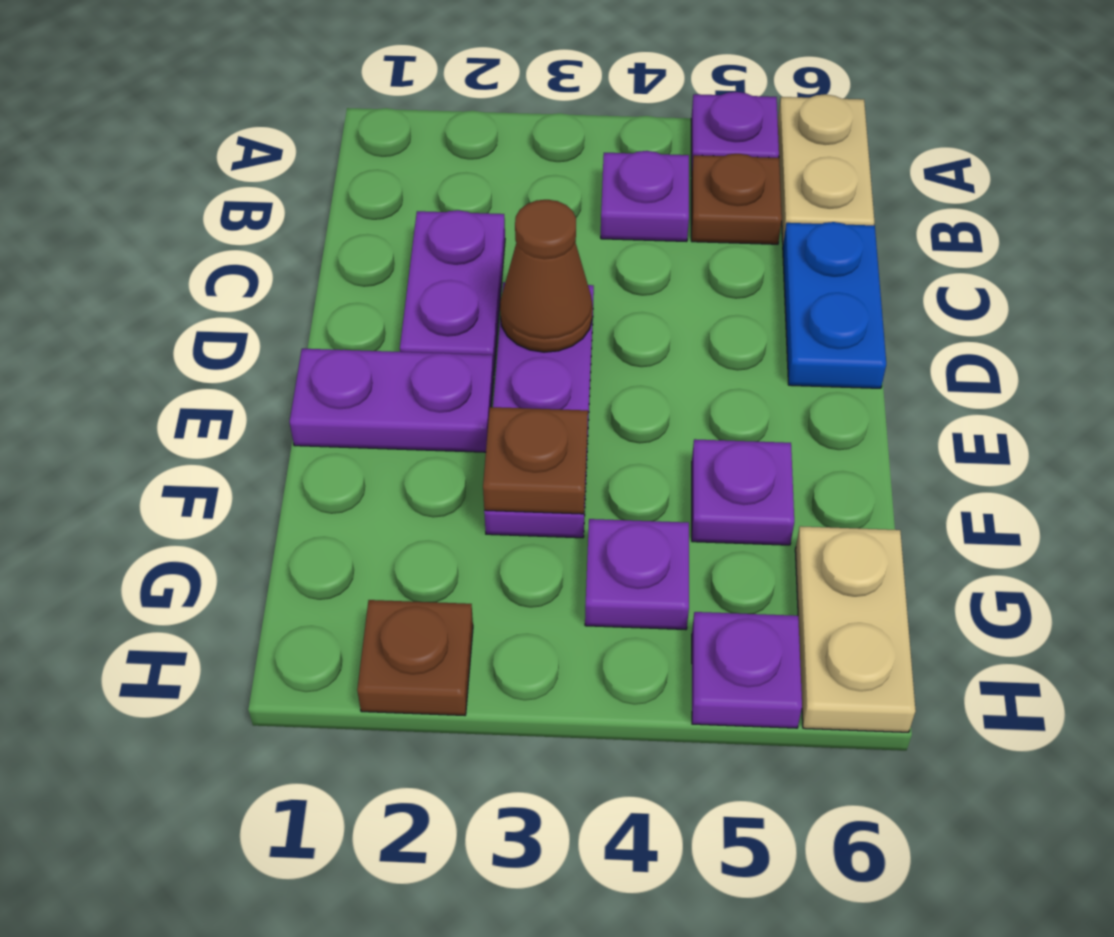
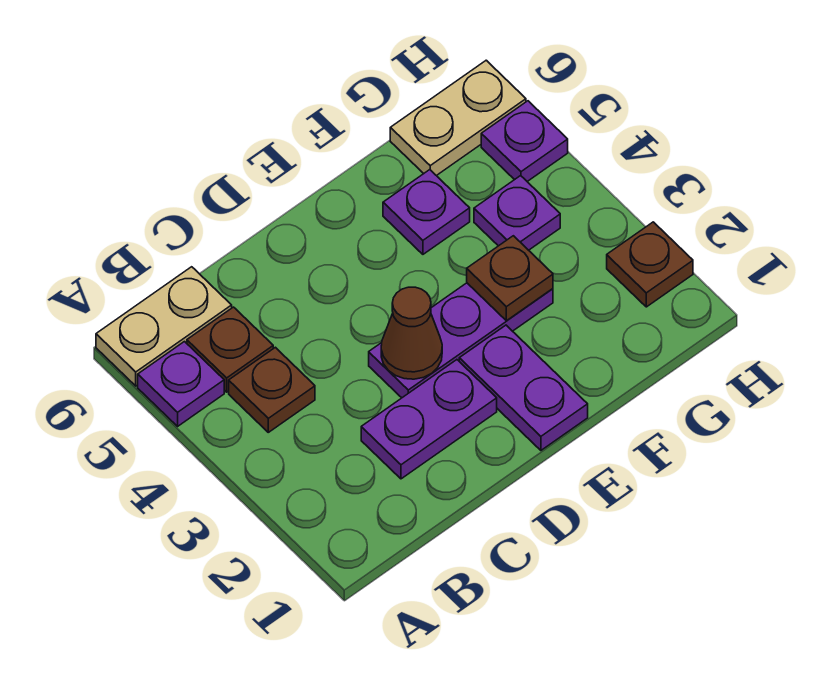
purple plate B4 level 1 -> brown plate B4 level 1
blue plate C6:D6 level 1 -> none

